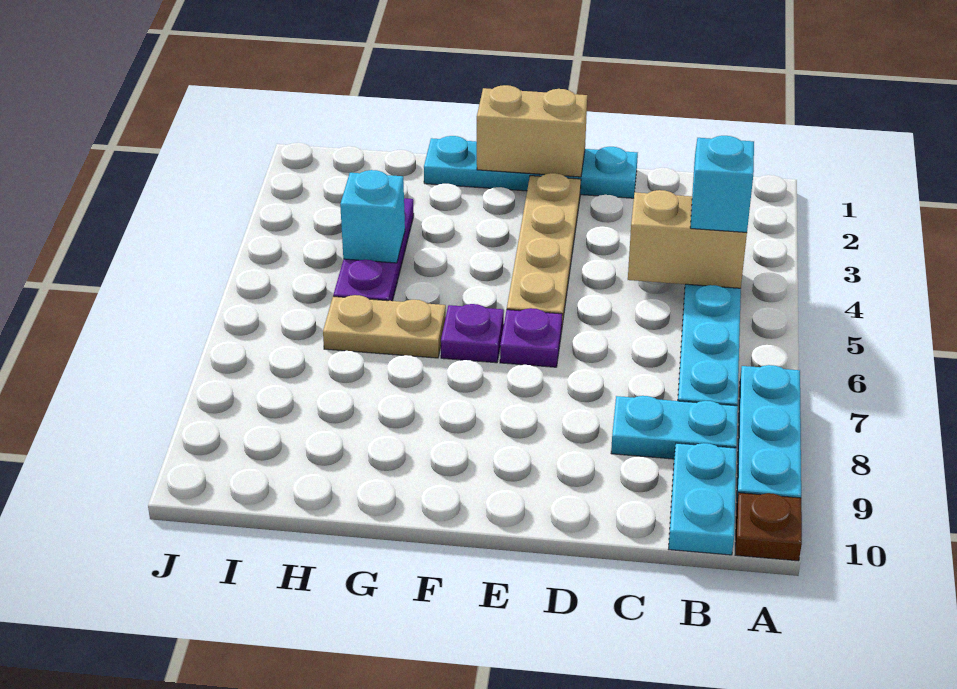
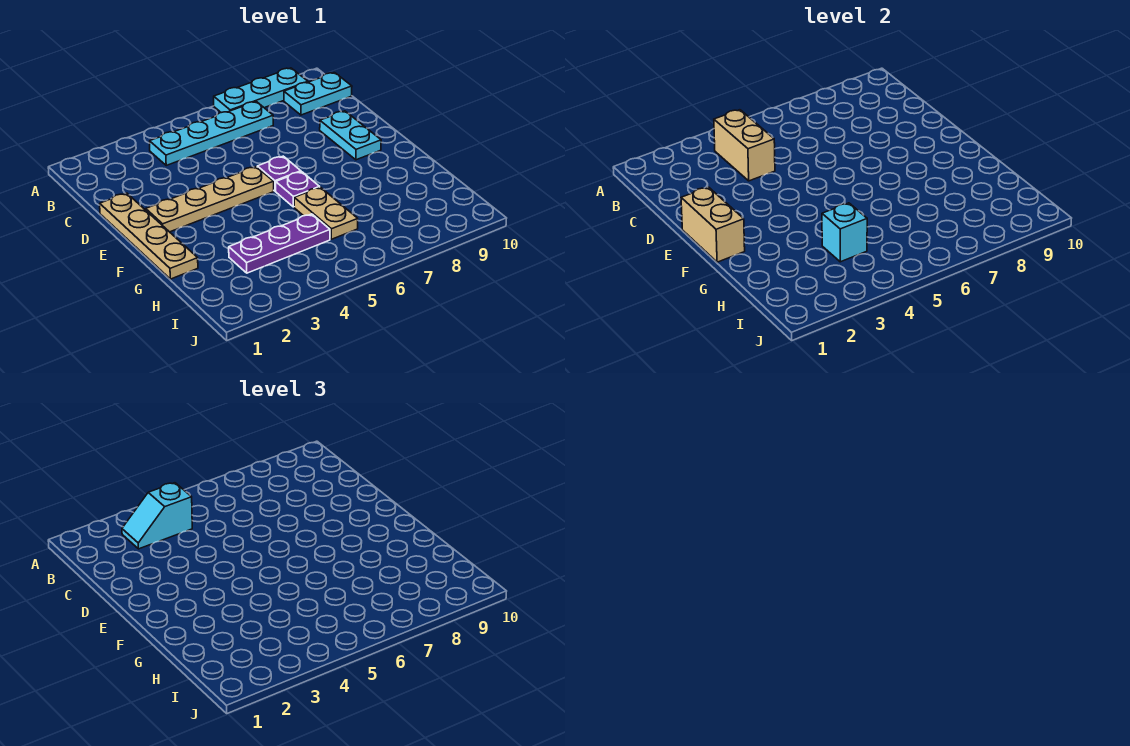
brown plate A10 level 1 -> none
cyan plate B8:C8 level 1 -> cyan plate D9:E9 level 1
cyan plate D1:G1 level 1 -> tan plate D1:G1 level 1

